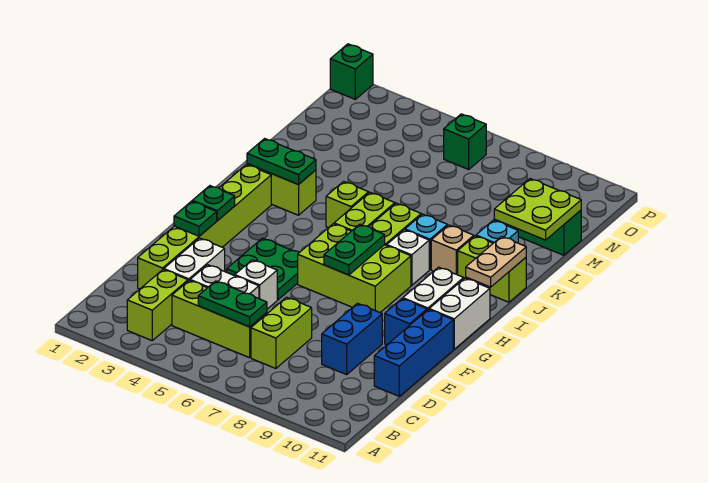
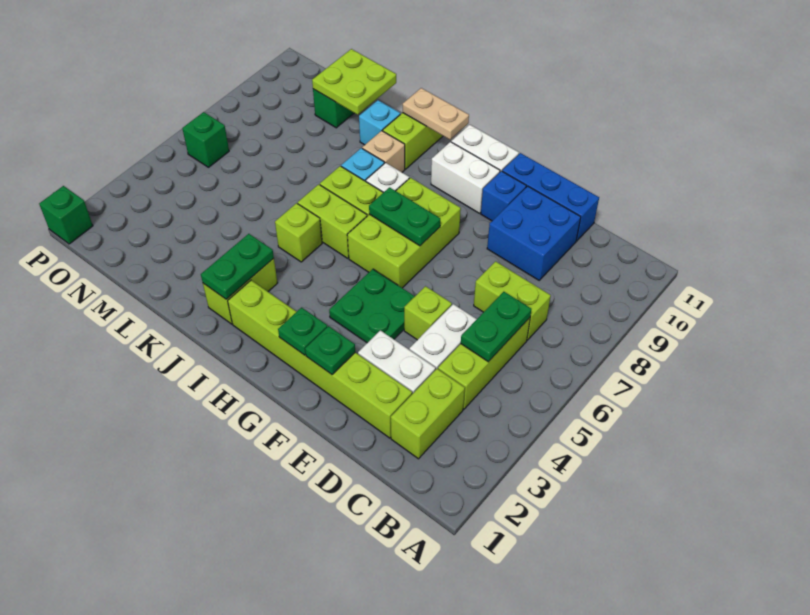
lime brick B3:C3 level 1 -> lime brick C2:C3 level 1
blue brick D9:E9 level 1 -> blue brick D9:E10 level 1
white brick E5 level 1 -> lime brick E5 level 1

